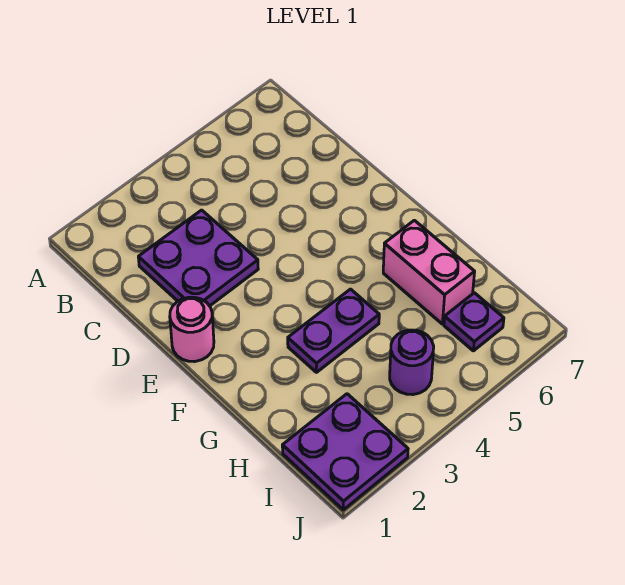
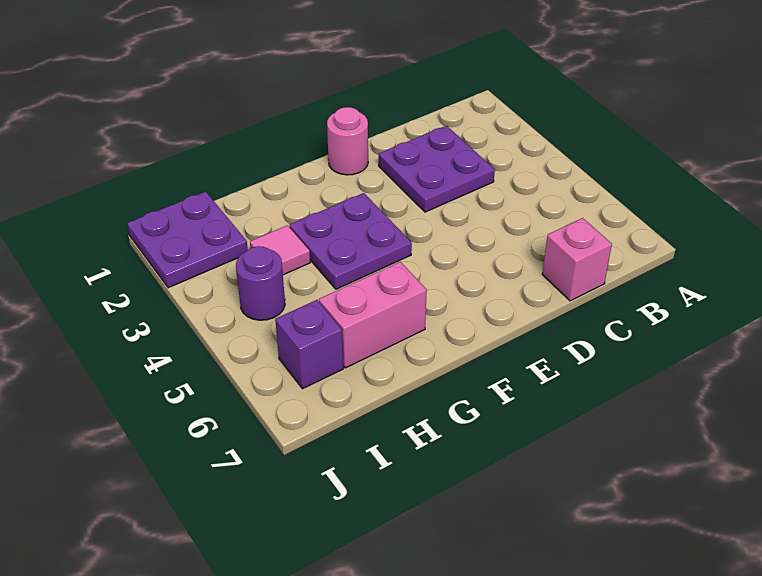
none -> pink brick C7 level 1
purple plate G3:G4 level 1 -> purple plate F3:G4 level 1
none -> pink tile H3 level 1
purple plate I6 level 1 -> purple brick I6 level 1

